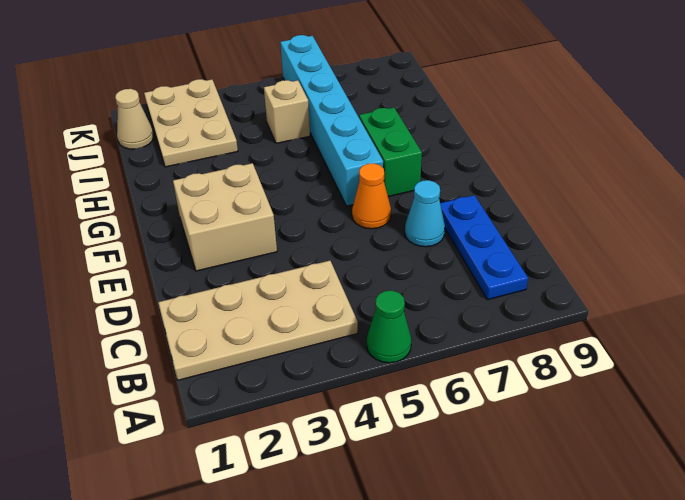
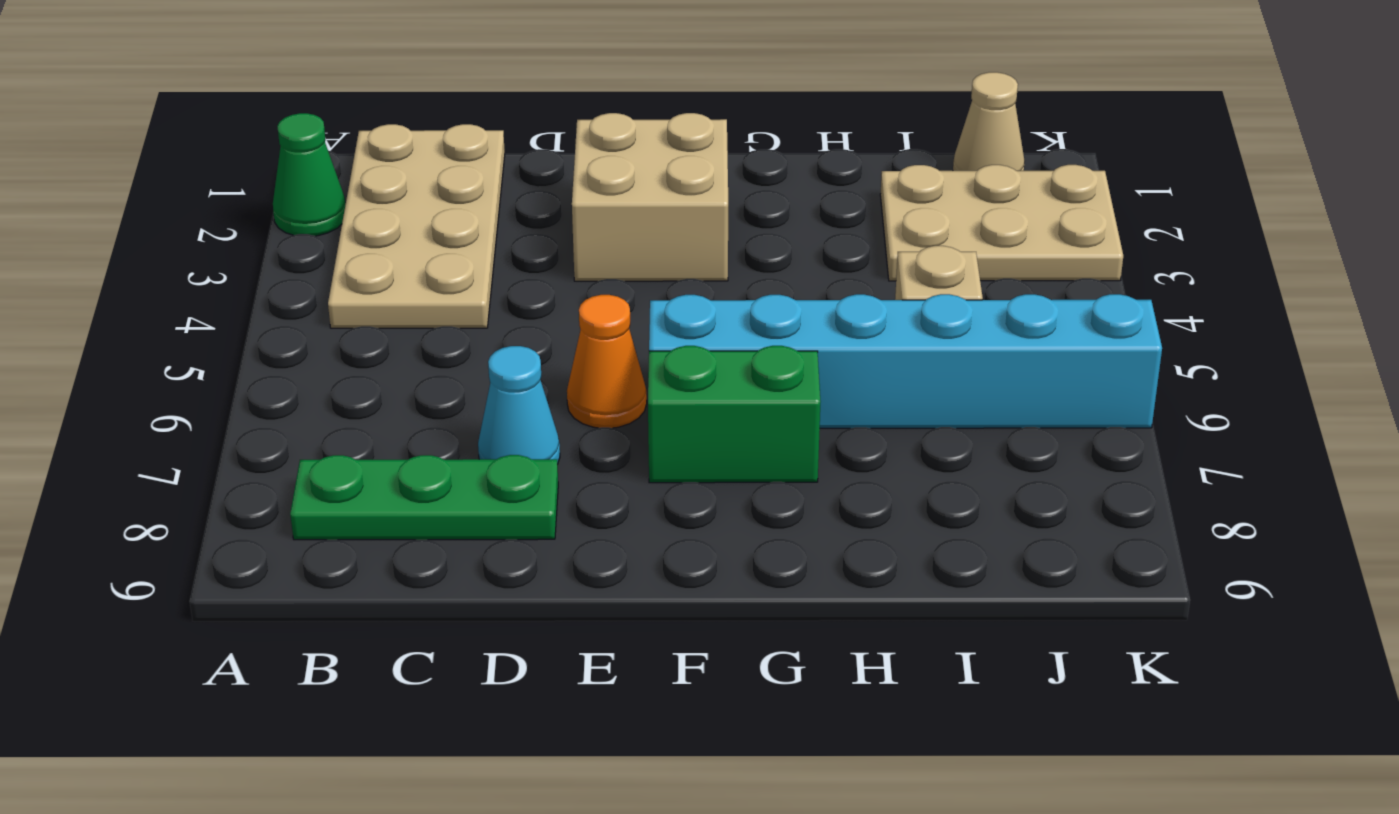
green cone A5 level 1 -> green cone A2 level 1
blue plate B8:D8 level 1 -> green plate B8:D8 level 1

